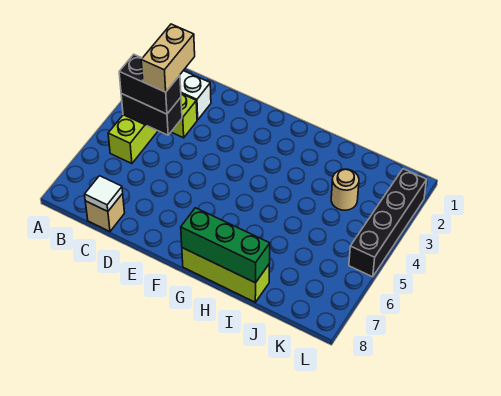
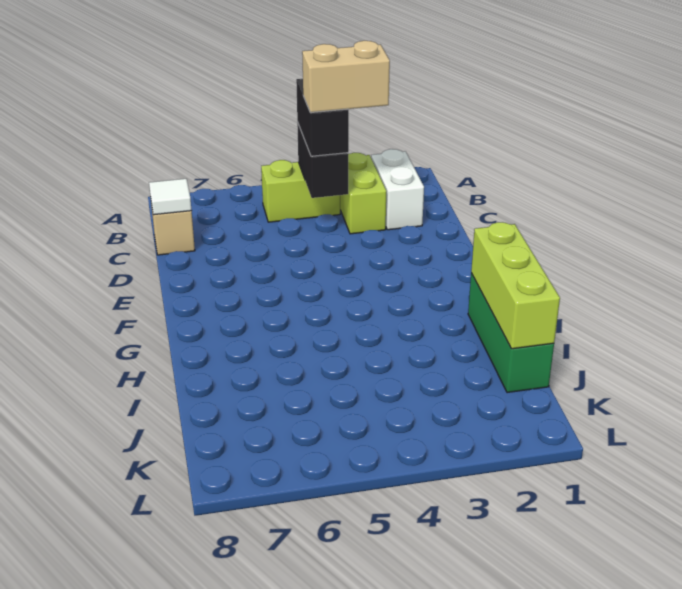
lime brick G8:I8 level 1 -> lime brick H1:J1 level 2
green brick G8:I8 level 2 -> green brick H1:J1 level 1
tan round brick J3 level 1 -> none
black brick L2:L5 level 1 -> none

